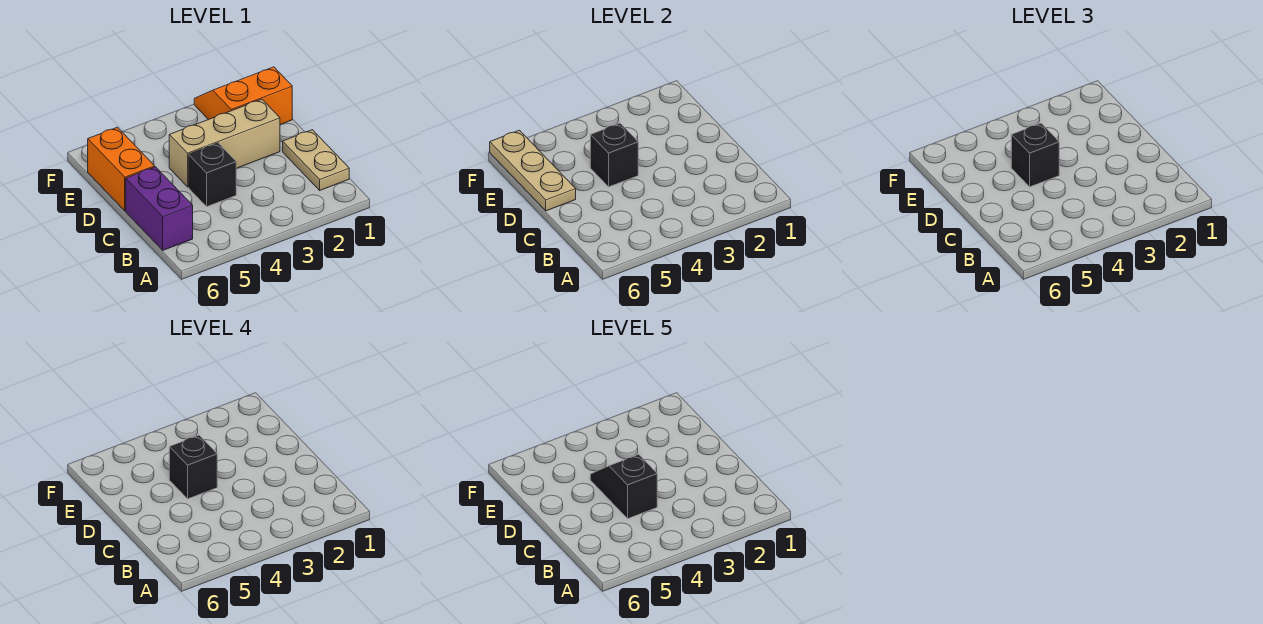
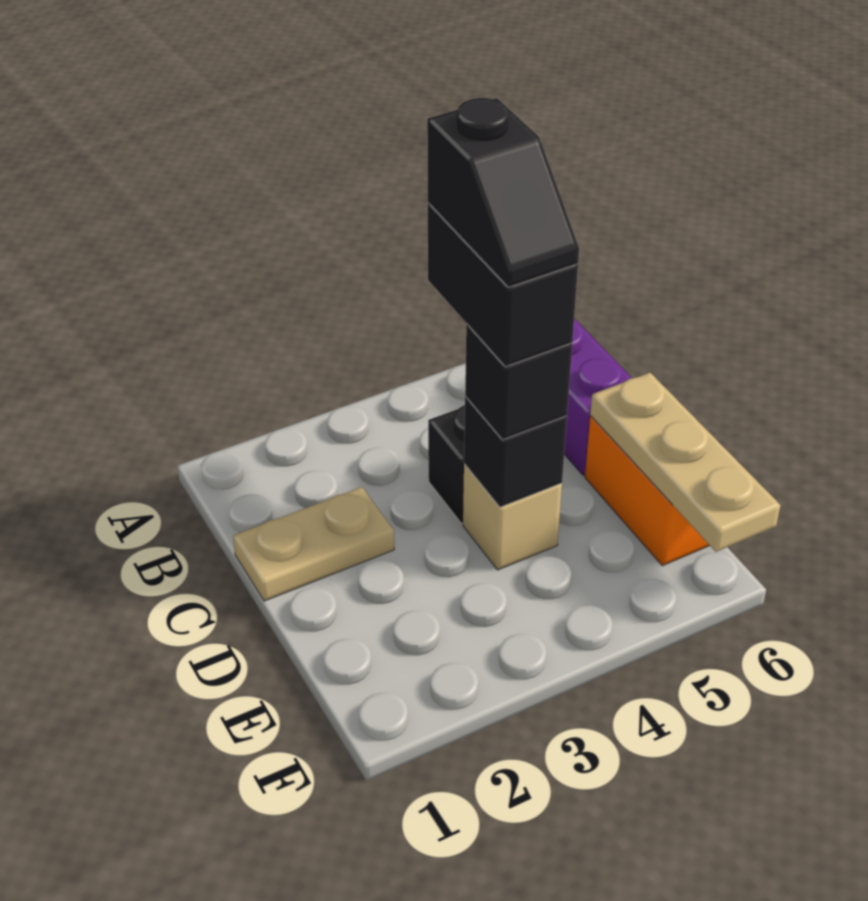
tan plate B1:C1 level 1 -> tan plate C1:C2 level 1
tan brick D2:D4 level 1 -> tan brick D4 level 1
black brick D4 level 4 -> black brick C4:D4 level 4
orange slope E1:F2 level 1 top E -> none

